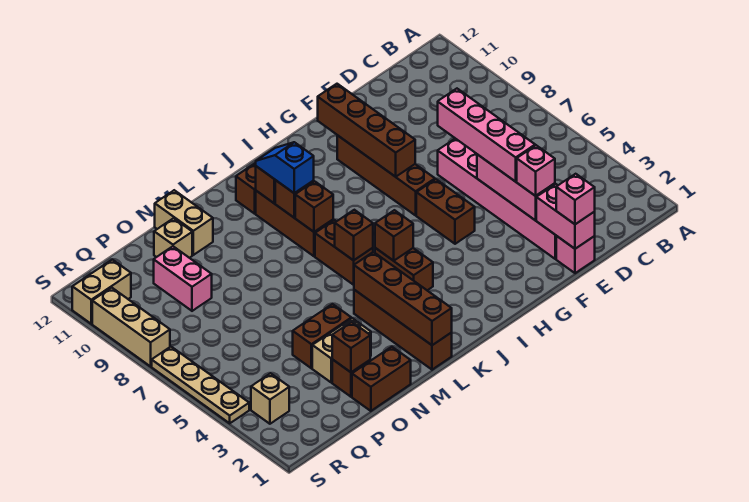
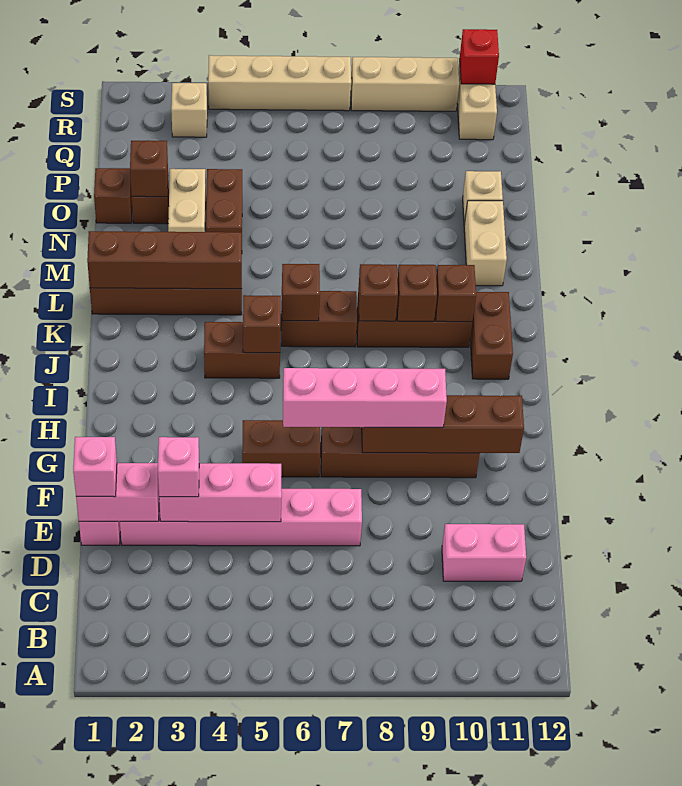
pink brick E4:E7 level 3 -> pink brick G6:G9 level 3
blue slope K9:K10 level 3 top 9 -> none
brown brick N1:O1 level 1 -> brown brick O1 level 1
tan brick N11:N12 level 1 -> tan brick M11:N11 level 1
pink brick P9:P10 level 1 -> pink brick D10:D11 level 1
tan plate S4:S7 level 1 -> tan brick S4:S7 level 1
none -> red brick S11 level 2

